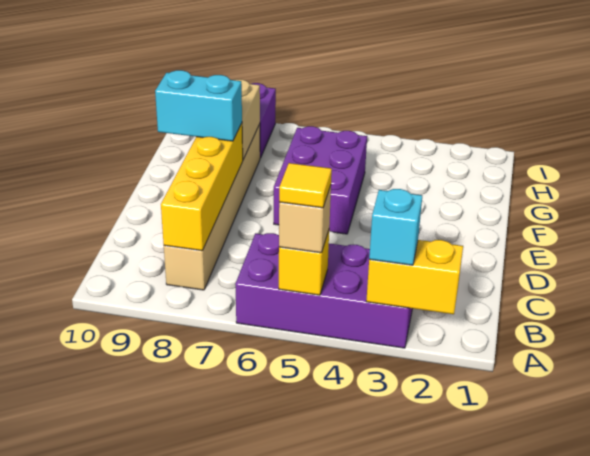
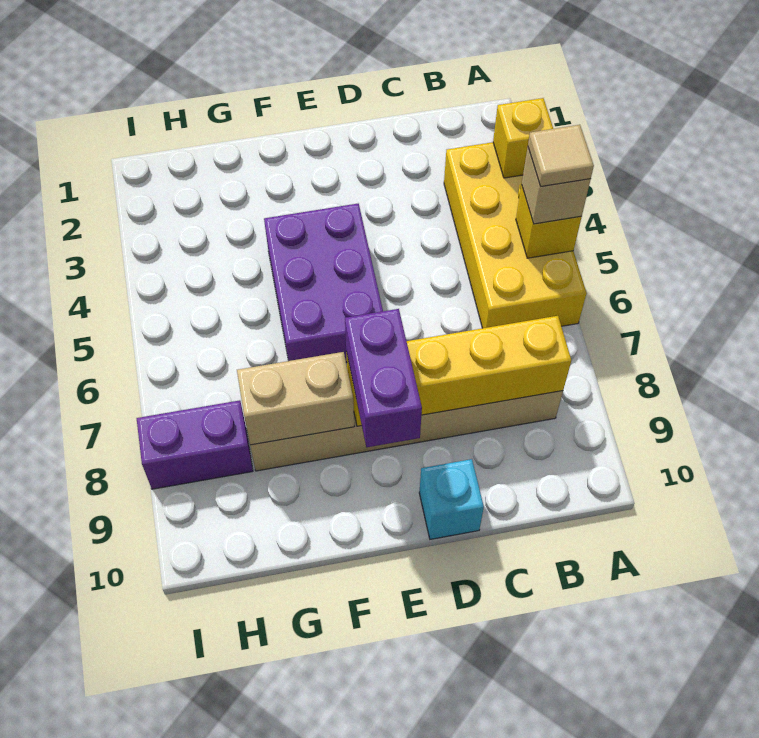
yellow brick A2:A3 level 2 -> yellow brick A3 level 2
purple brick A3:B6 level 1 -> yellow brick A3:B6 level 1
cyan brick A3 level 3 -> cyan brick D10 level 1
yellow tile A5 level 4 -> tan tile A5 level 4
purple brick E5:G6 level 1 -> purple brick E4:F6 level 1
cyan brick E8:E9 level 3 -> purple brick E8:E9 level 3

